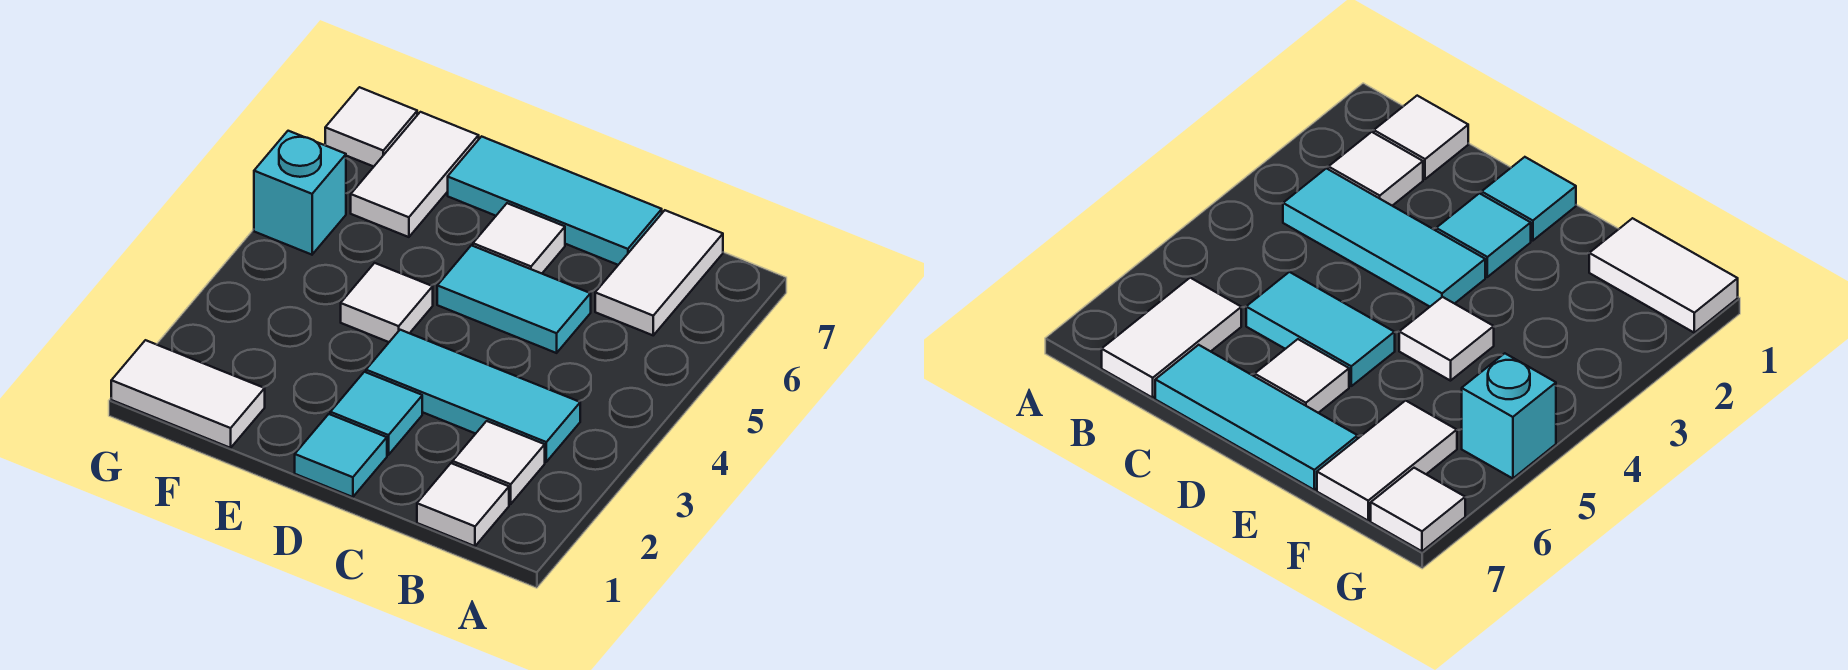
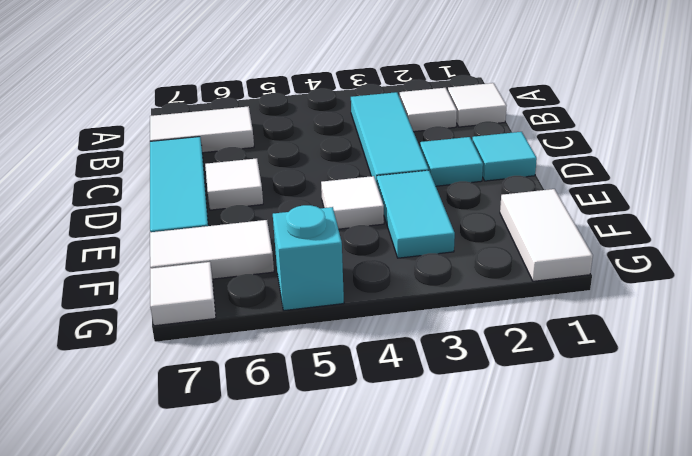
cyan tile C5:D5 level 1 -> cyan tile E3:F3 level 1

